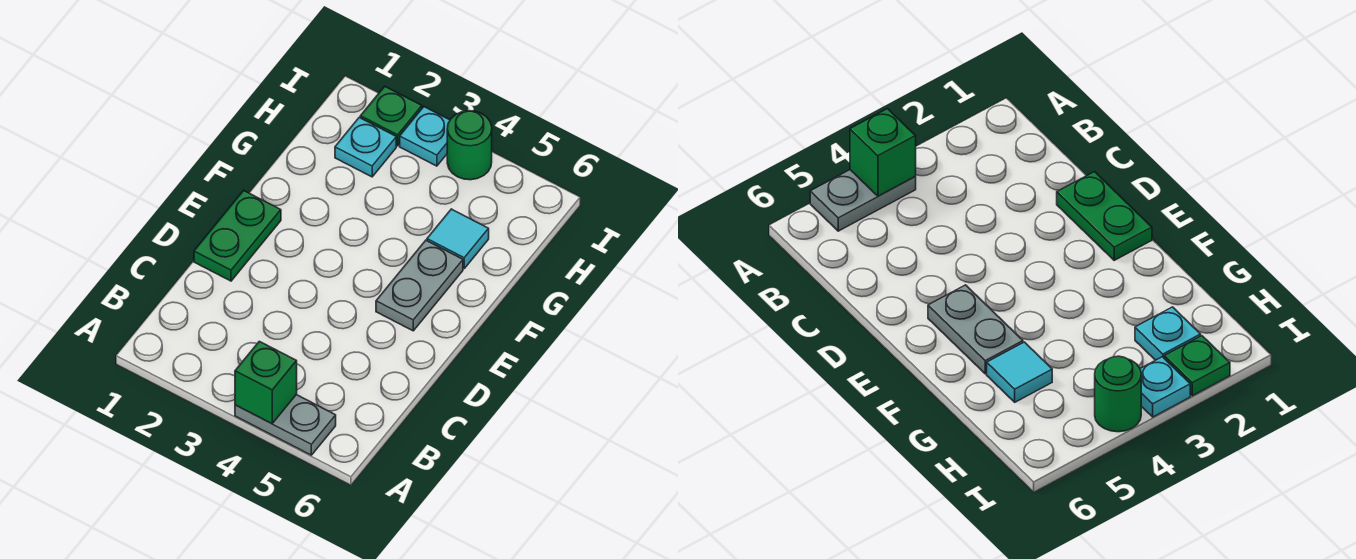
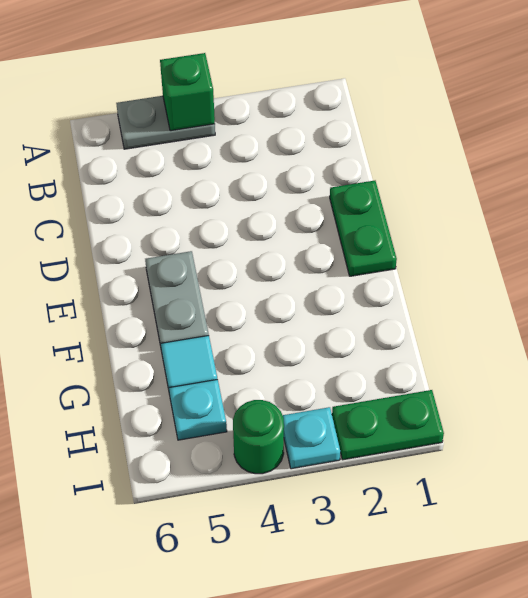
cyan plate H2 level 1 -> cyan plate H5 level 1
green plate I2 level 1 -> green plate I1:I2 level 1

